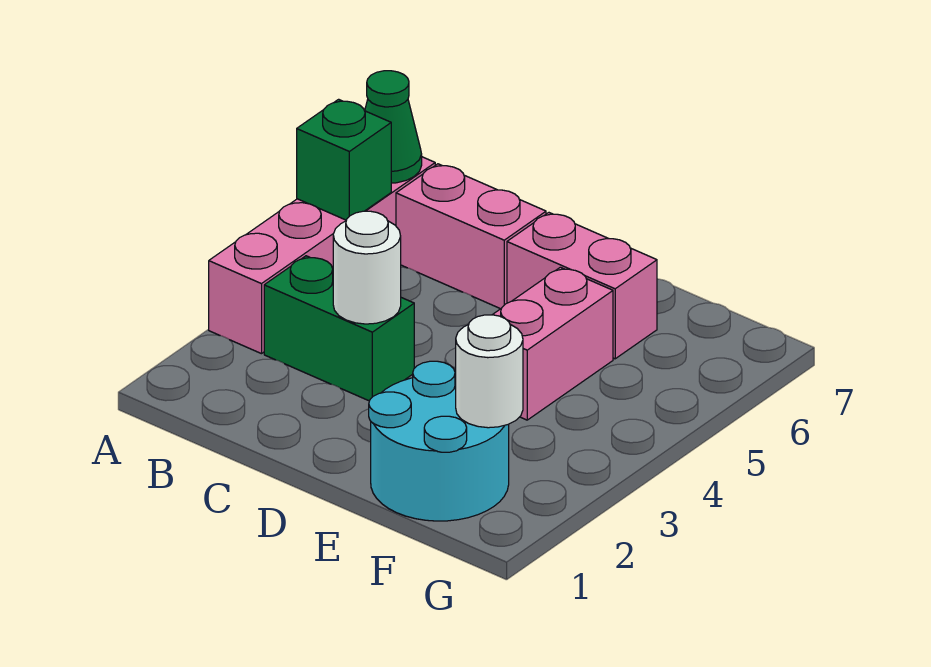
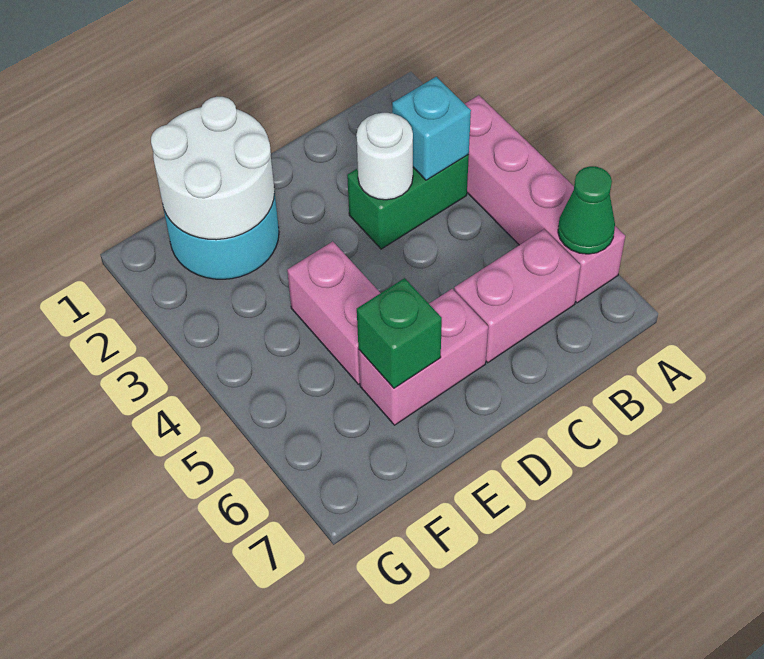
green brick A5 level 2 -> green brick E6 level 2
none -> cyan brick B3 level 2
white round brick F2 level 2 -> white round brick E1:F2 level 2

